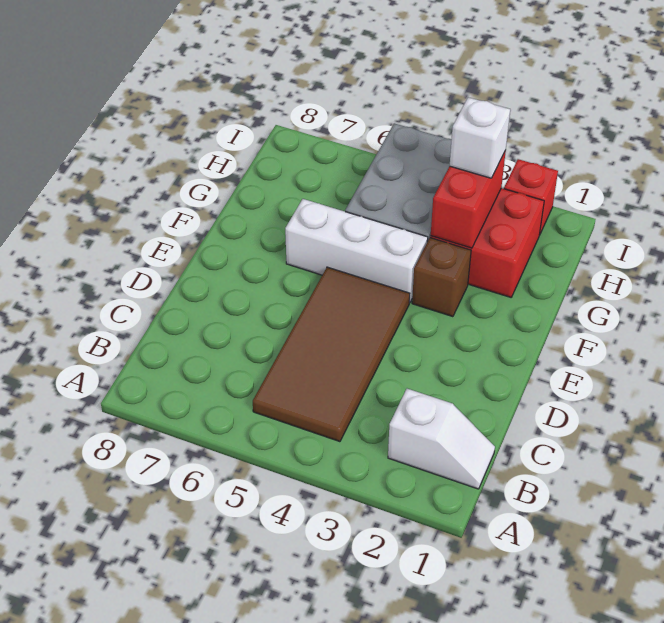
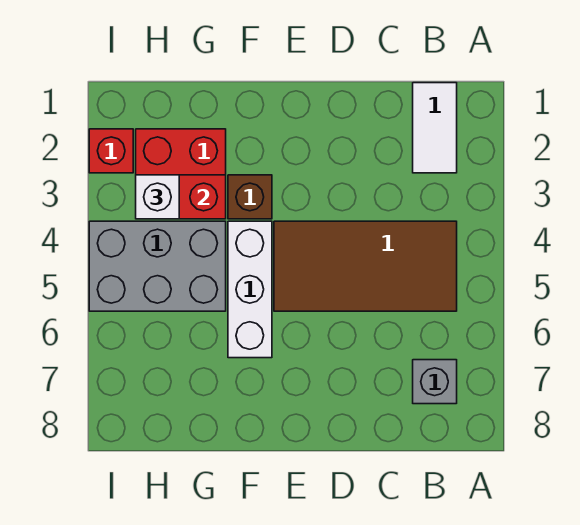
white slope B1:B2 level 1 top 2 -> white tile B1:B2 level 1
none -> grey brick B7 level 1

